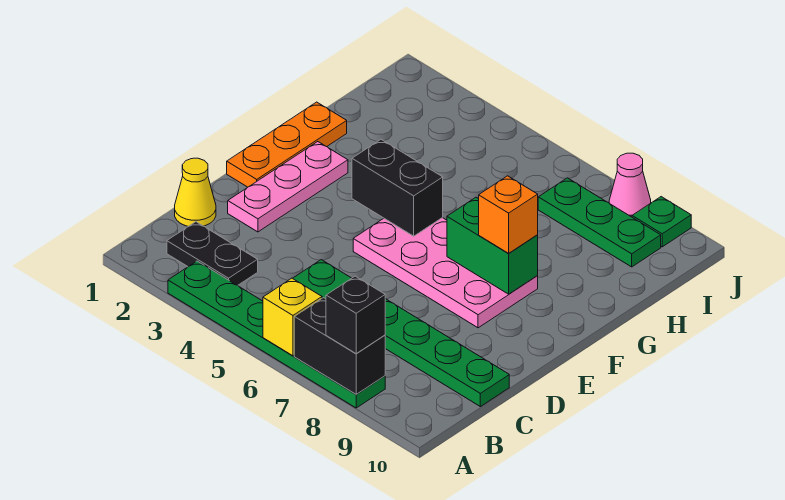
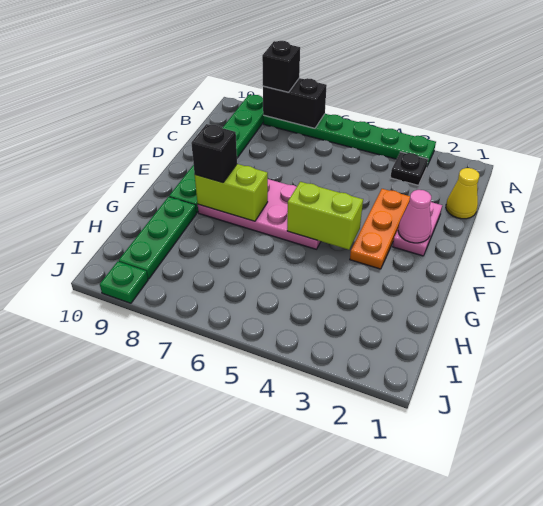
yellow brick A6 level 2 -> none
black plate B2:B3 level 1 -> black plate B3 level 1
green plate C5:C10 level 1 -> green plate A9:F9 level 1
pink plate D2:F2 level 1 -> pink plate D2:E2 level 1
orange plate E1:G1 level 1 -> orange plate D3:F3 level 1
black brick F4:F5 level 2 -> lime brick F4:F5 level 2
green brick F7:F8 level 2 -> lime brick F7:F8 level 2
orange brick F8 level 3 -> black brick F8 level 3
green plate I7:I9 level 1 -> green plate G9:I9 level 1
pink cone J8 level 1 -> pink cone E2 level 2

